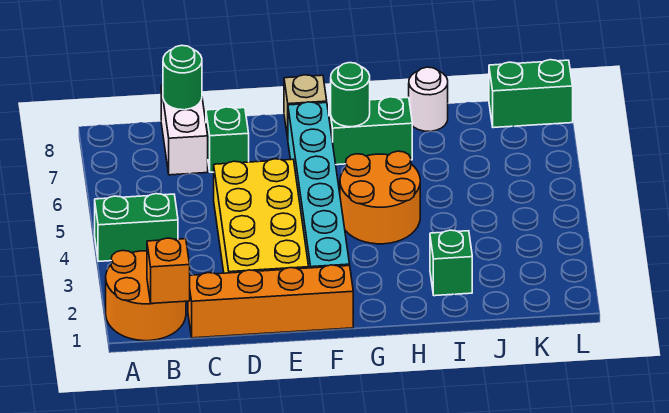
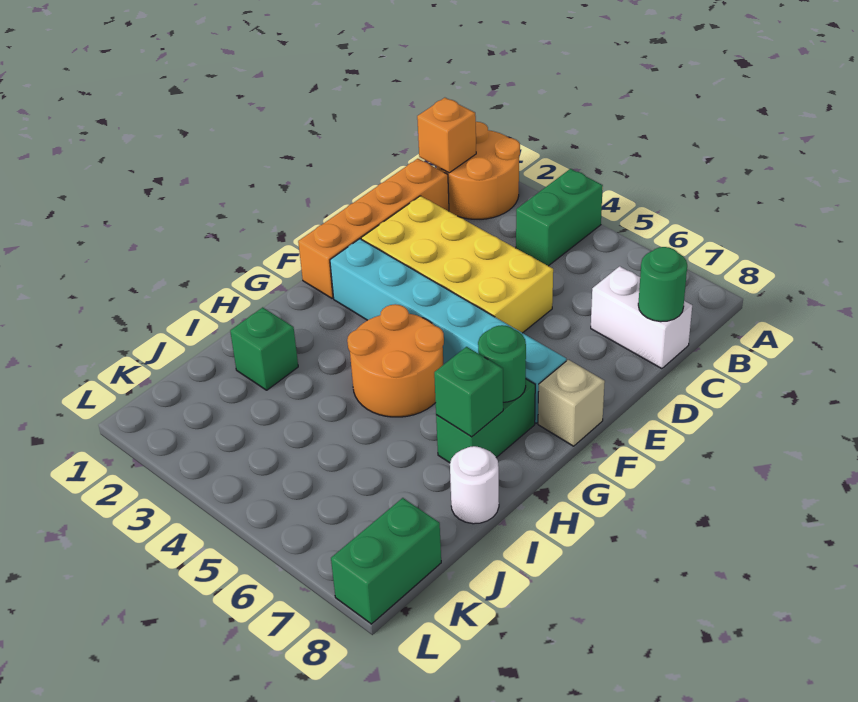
green brick D7 level 1 -> green brick H7 level 2

